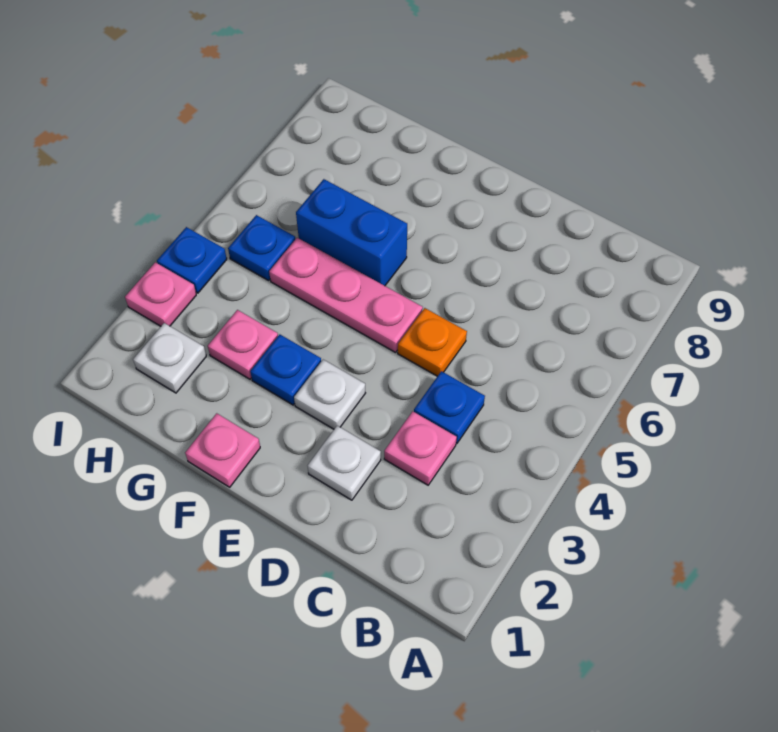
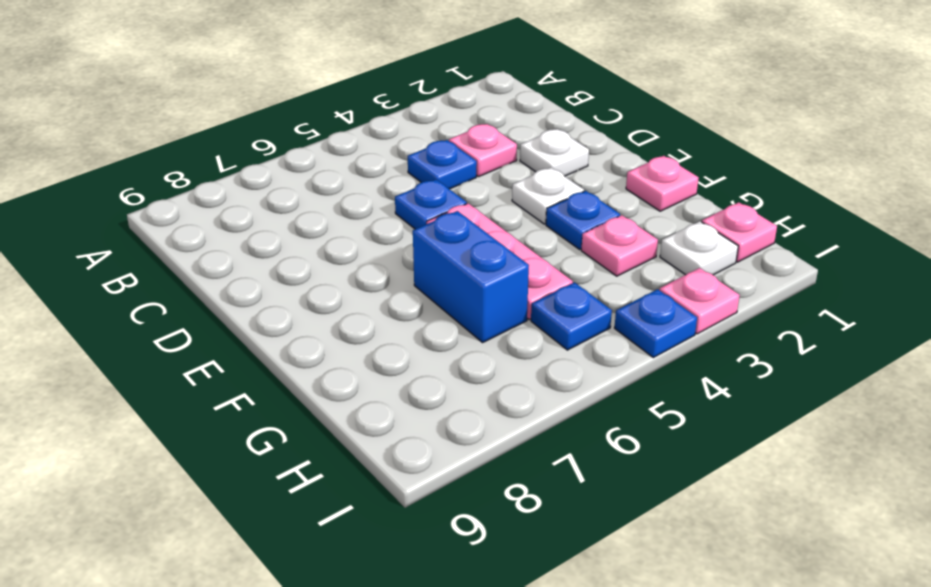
orange plate D5 level 1 -> blue plate D5 level 1
none -> pink plate H1 level 1

